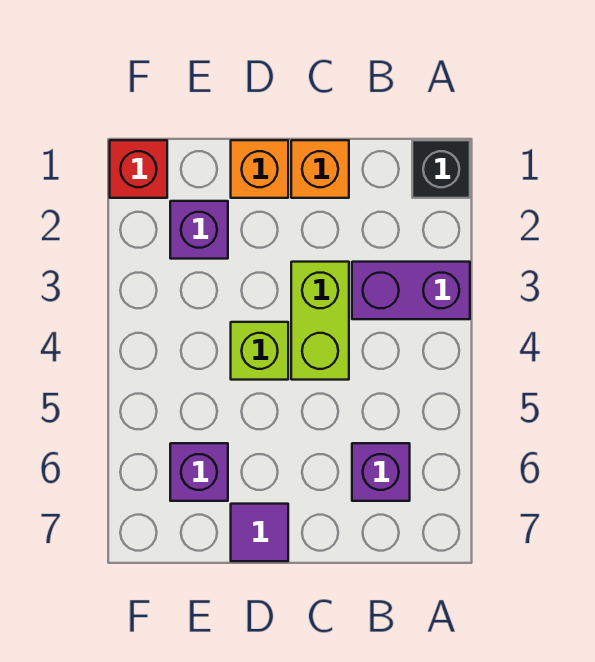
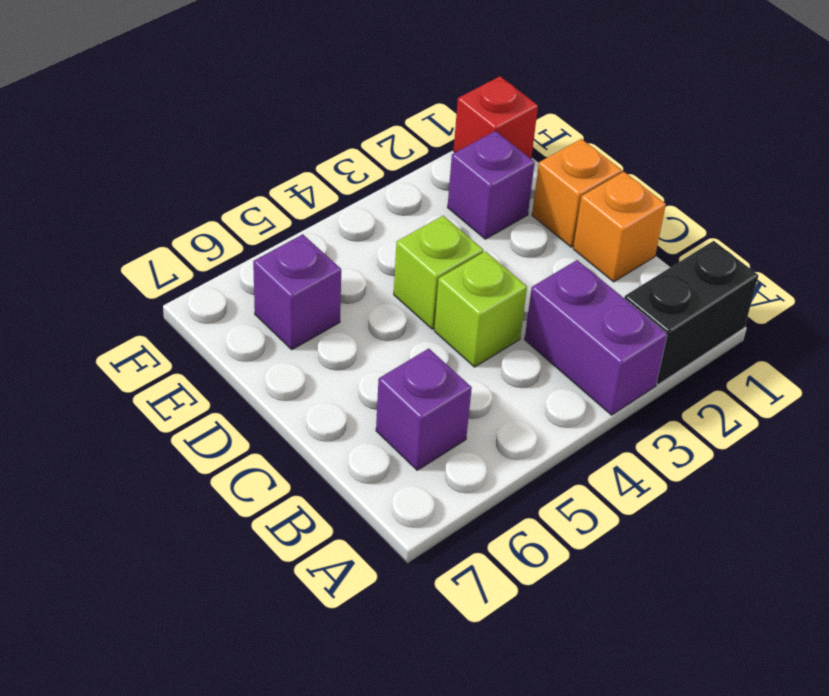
black brick A1 level 1 -> black brick A1:A2 level 1
lime brick C3:C4 level 1 -> lime brick C4 level 1
purple tile D7 level 1 -> none

